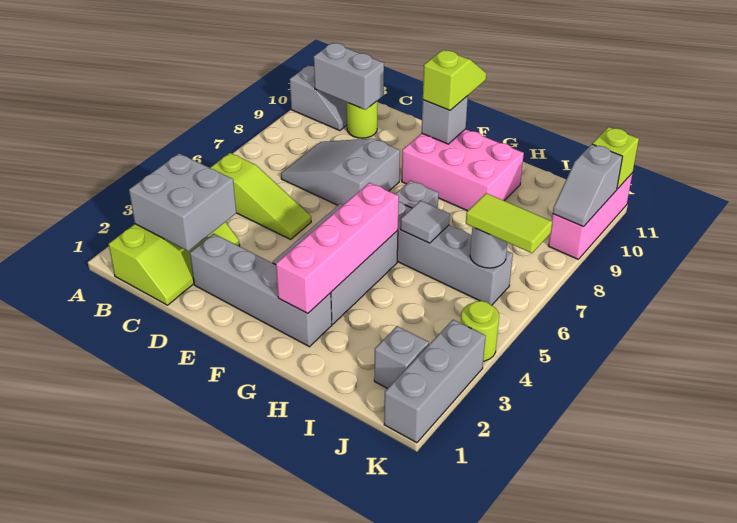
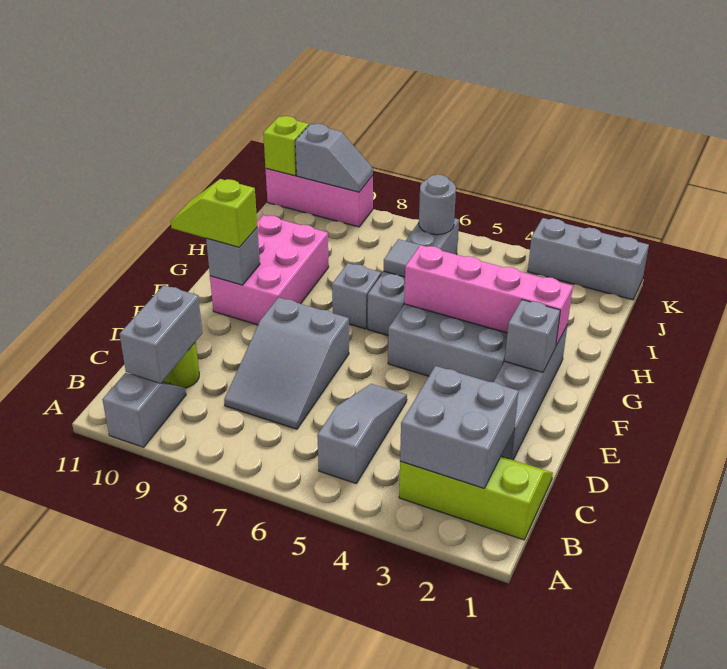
lime slope B5:D5 level 1 top B -> grey slope B5:D5 level 1 top B
grey brick J2 level 1 -> grey brick F2 level 2
lime tile J6:K6 level 3 -> none
lime round brick K4 level 1 -> none

